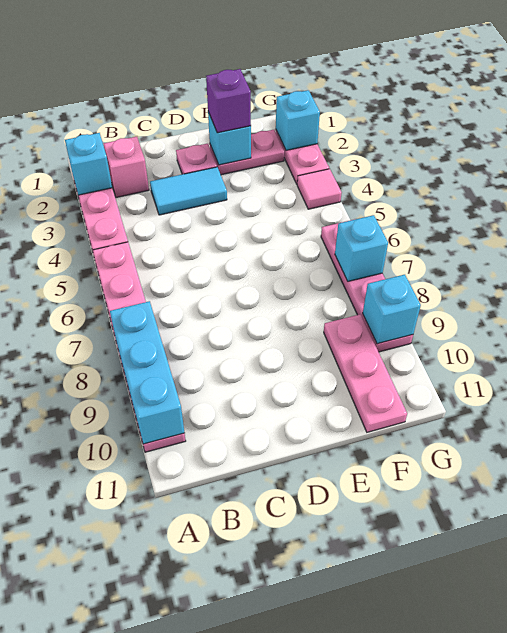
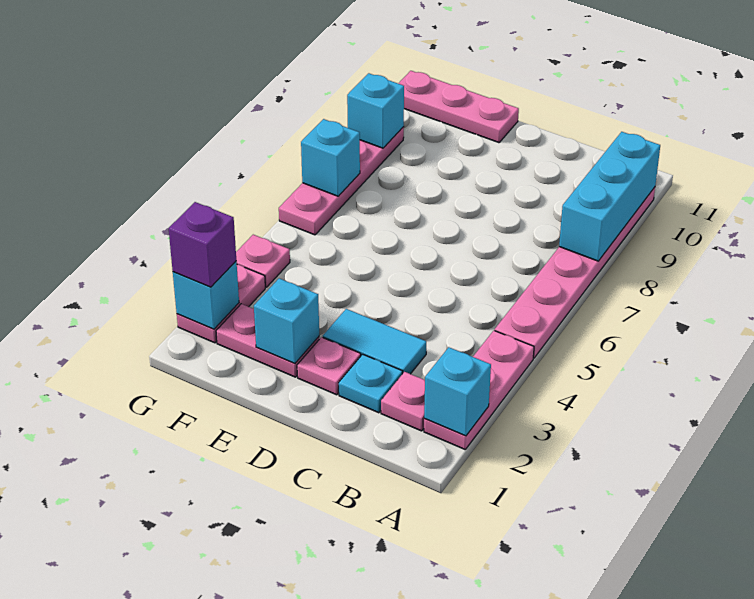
pink brick B2 level 1 -> pink plate B2 level 1
none -> cyan plate C2 level 1
purple brick E2 level 3 -> purple brick G2 level 3
pink plate F9:F11 level 1 -> pink plate E11:G11 level 1
pink tile G4 level 1 -> pink plate G4 level 1

